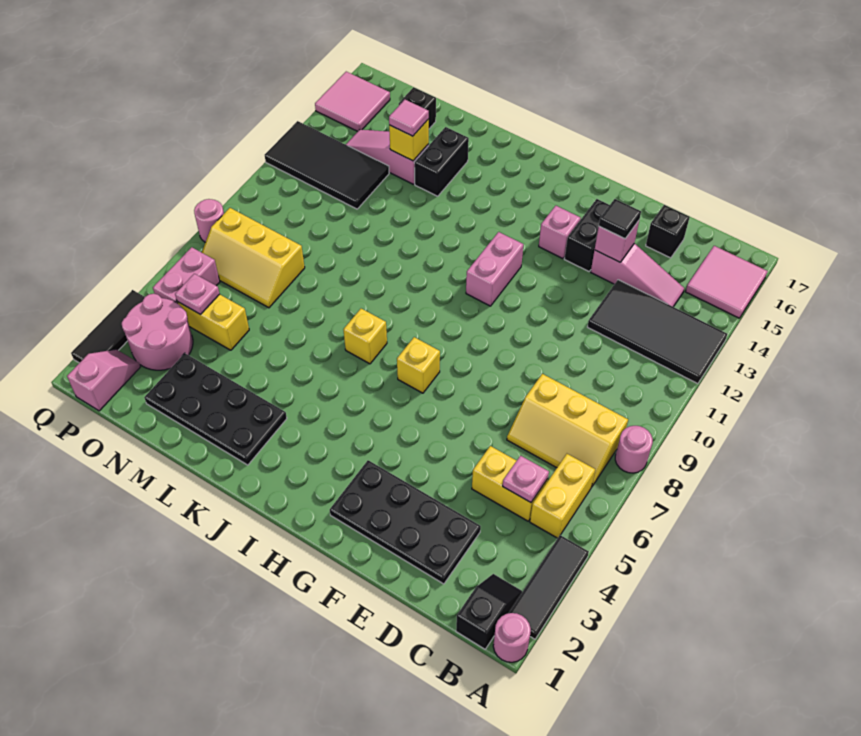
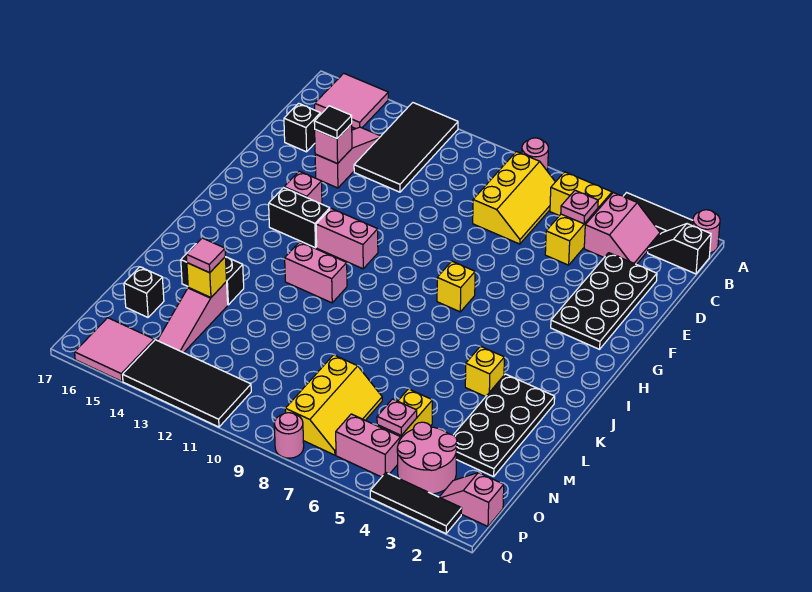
none -> pink slope B3:C4 level 1 top 4
black brick F14:F15 level 1 -> black brick H13:H14 level 1
yellow brick J7 level 1 -> yellow brick K4 level 1
none -> pink brick J11:J12 level 1
black tile N12:Q13 level 1 -> black tile P11:Q14 level 1

